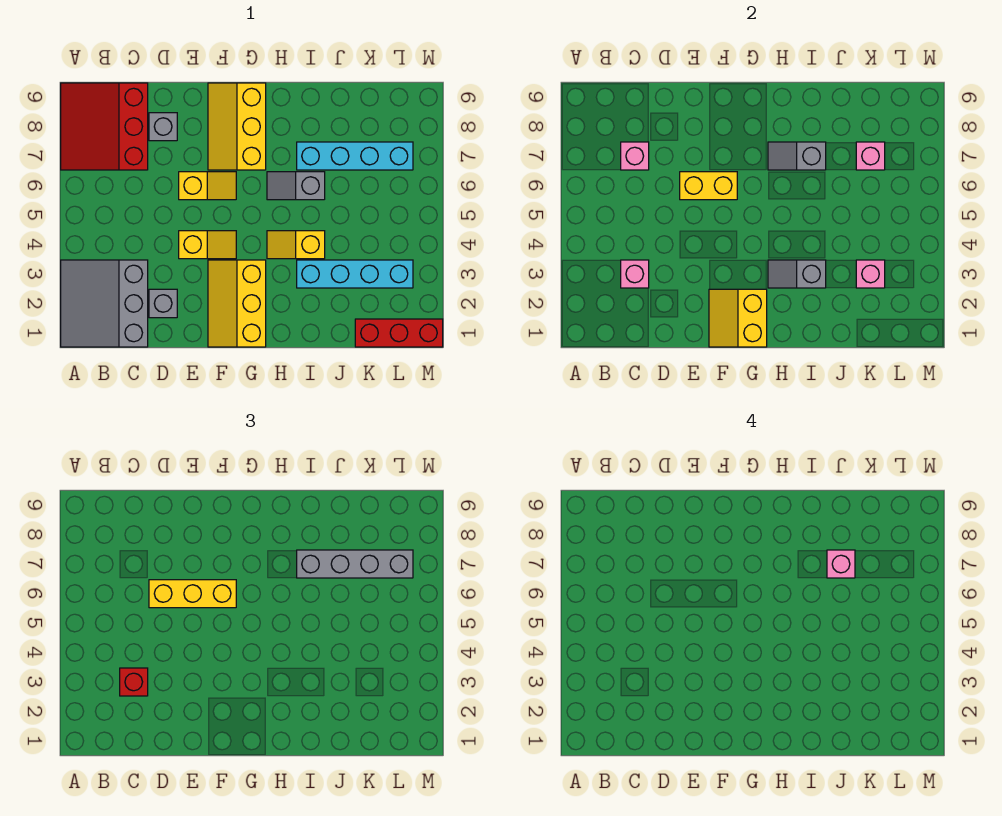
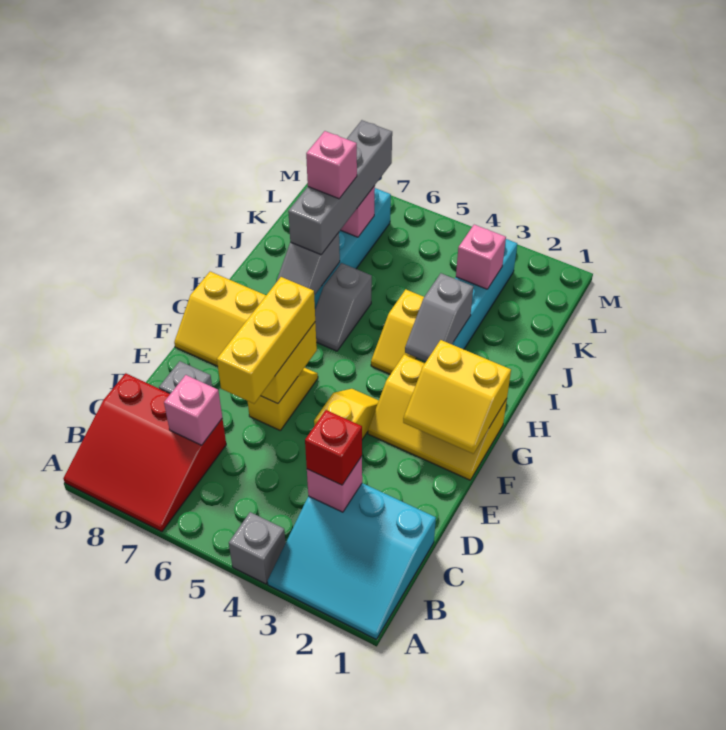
grey slope A1:C3 level 1 top C -> cyan slope A1:C3 level 1 top C
grey brick D2 level 1 -> grey brick A4 level 1
red brick K1:M1 level 1 -> none

